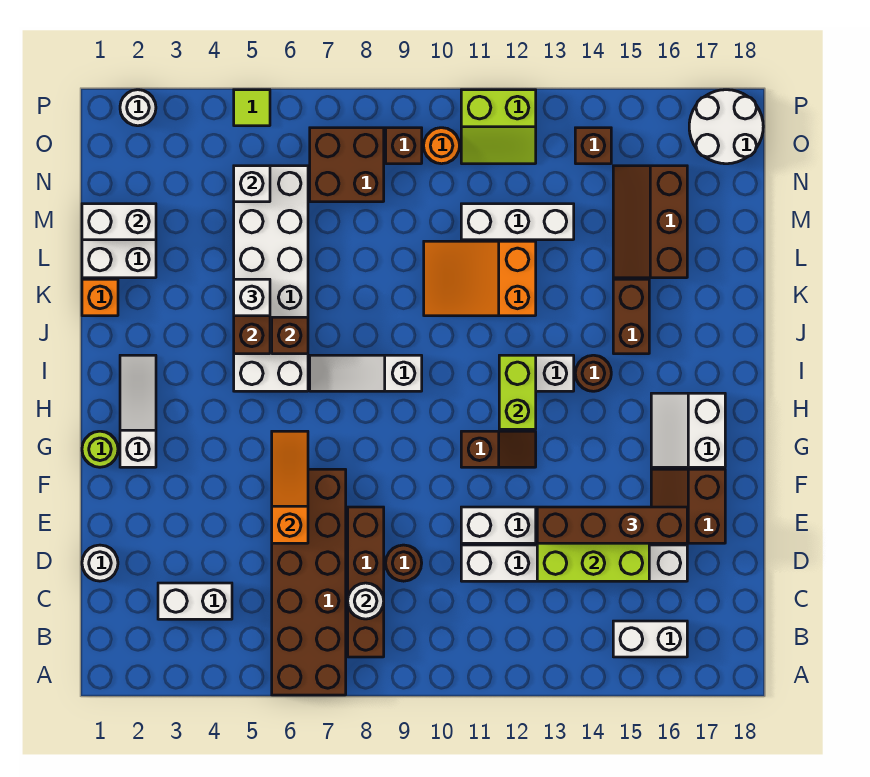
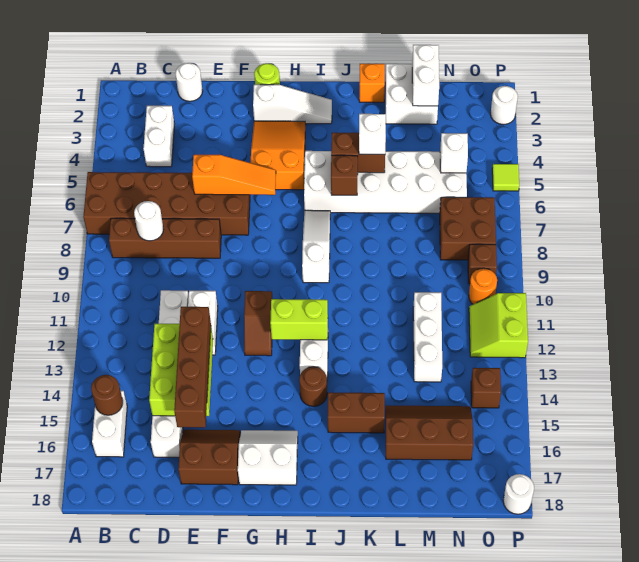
brown round brick D9 level 1 -> brown round brick B15 level 2
orange slope K10:L12 level 1 top 12 -> orange slope G3:H5 level 1 top 5
white round brick O17:P18 level 1 -> white round brick P18 level 1

